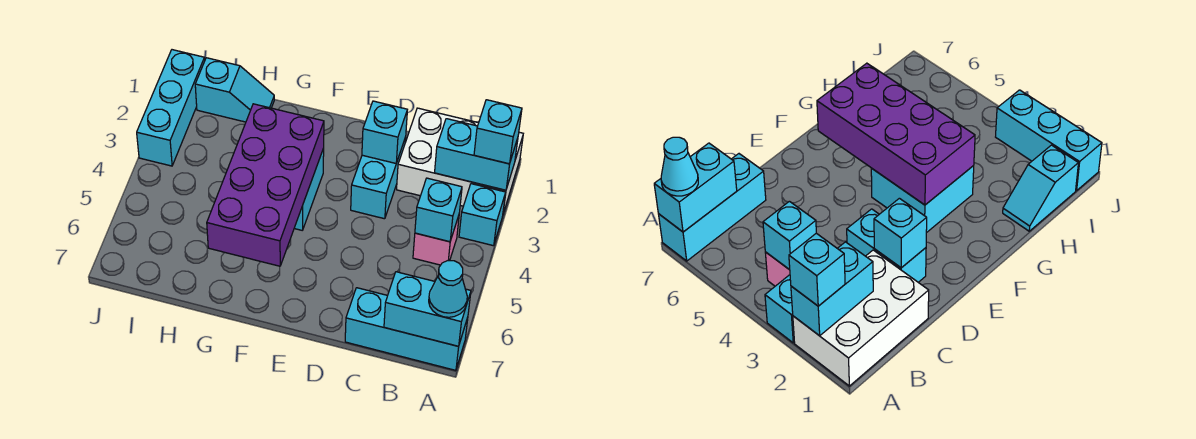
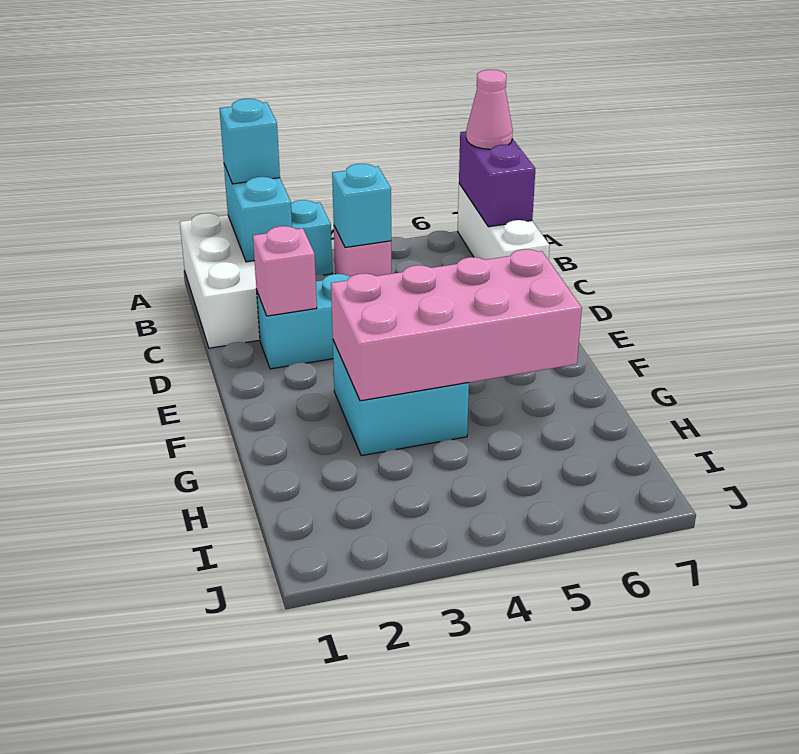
cyan brick A7:C7 level 1 -> white brick A7:C7 level 1
cyan brick A7:B7 level 2 -> purple brick A7:B7 level 2
cyan cone A7 level 3 -> pink cone A7 level 3
cyan brick D2 level 2 -> pink brick D2 level 2
purple brick F3:G6 level 2 -> pink brick F3:G6 level 2
cyan slope H1:I1 level 1 top I -> none
cyan brick J1:J3 level 1 -> none

